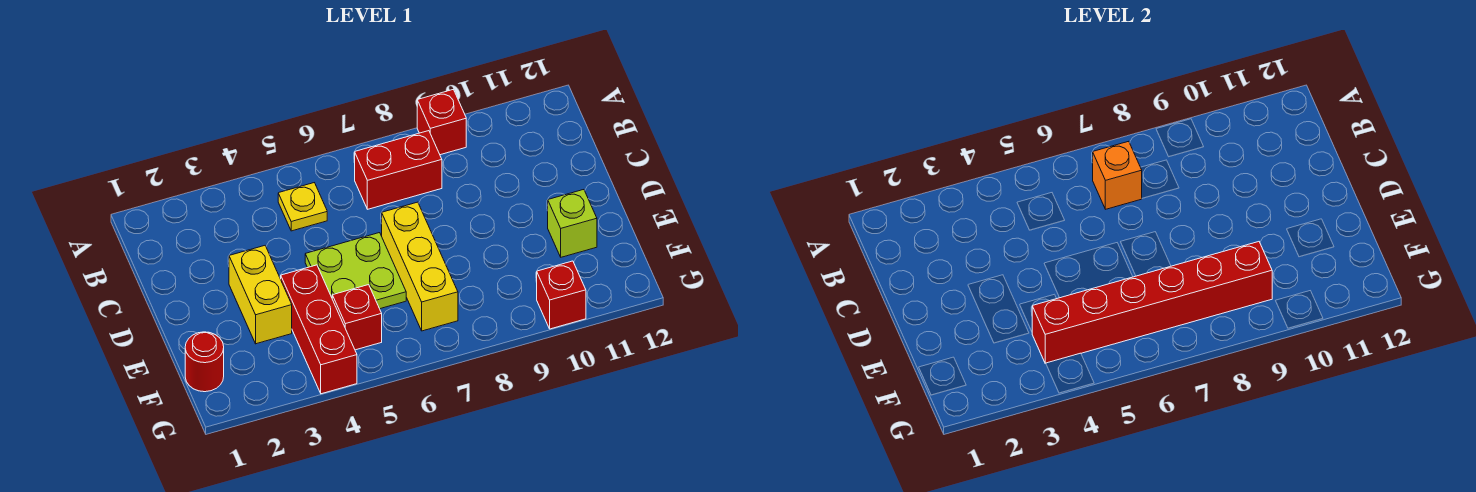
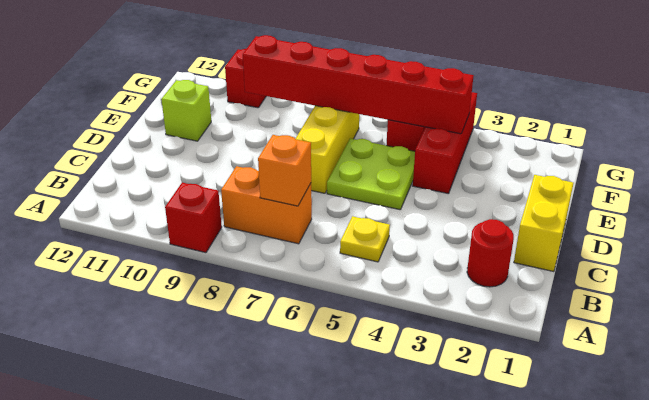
red brick B7:B8 level 1 -> orange brick B7:B8 level 1
yellow brick D3:E3 level 1 -> yellow brick C1:D1 level 1
red round brick F1 level 1 -> red round brick B2 level 1

